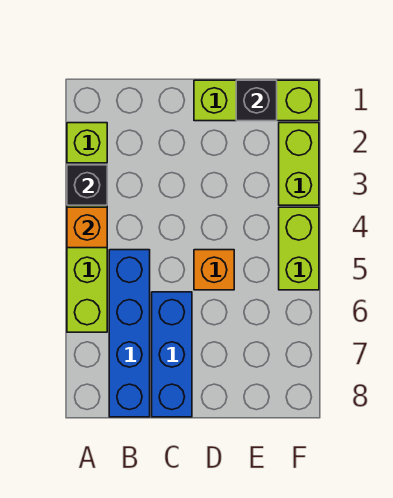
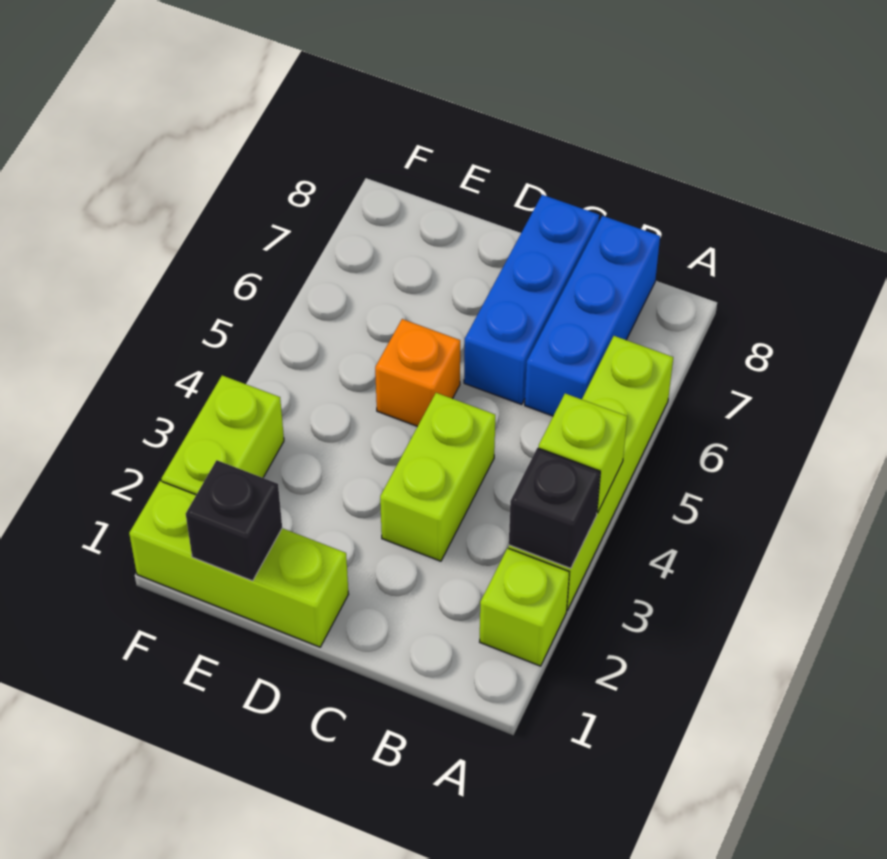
orange brick A4 level 2 -> lime brick A4 level 2
blue brick B5:B8 level 1 -> blue brick B6:B8 level 1
lime brick F4:F5 level 1 -> lime brick C3:C4 level 1

